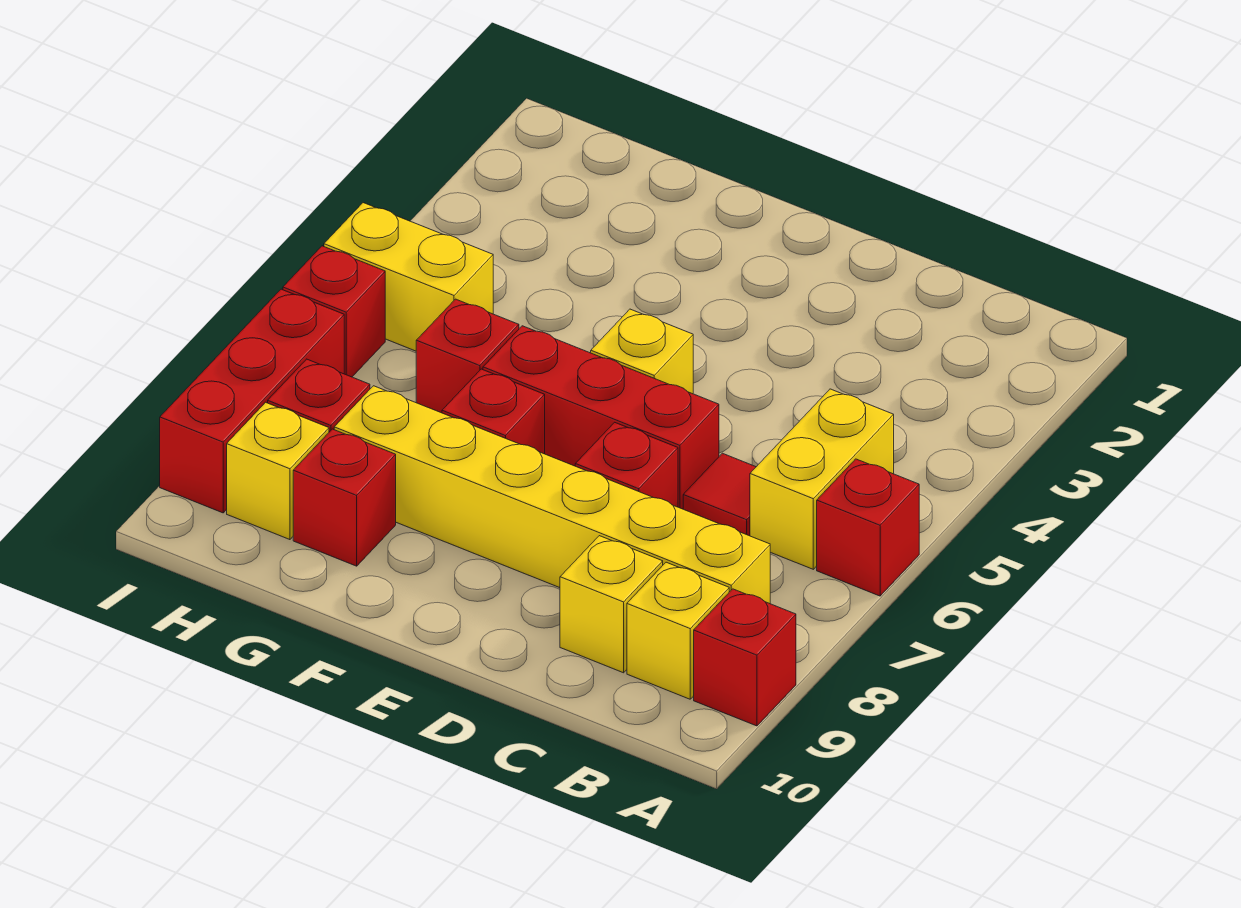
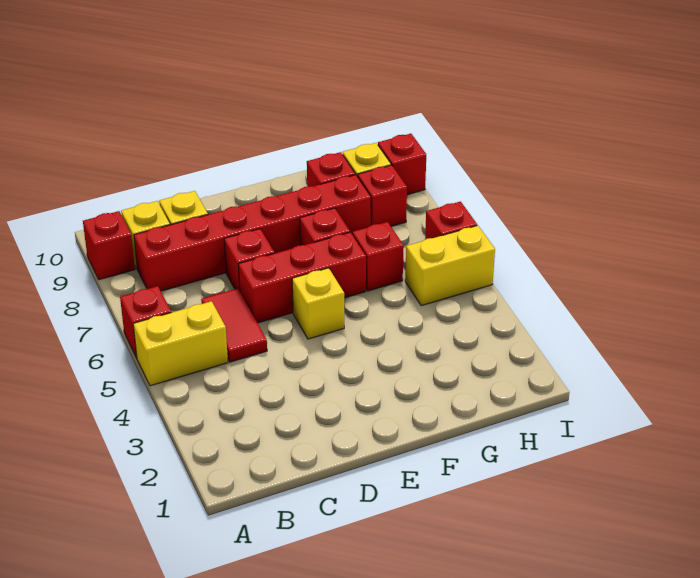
yellow brick B5:B6 level 1 -> yellow brick A5:B5 level 1
yellow brick B8:G8 level 1 -> red brick B8:G8 level 1
red tile C6 level 1 -> red tile C5:C6 level 1
red brick I7:I9 level 1 -> red brick I9 level 1

